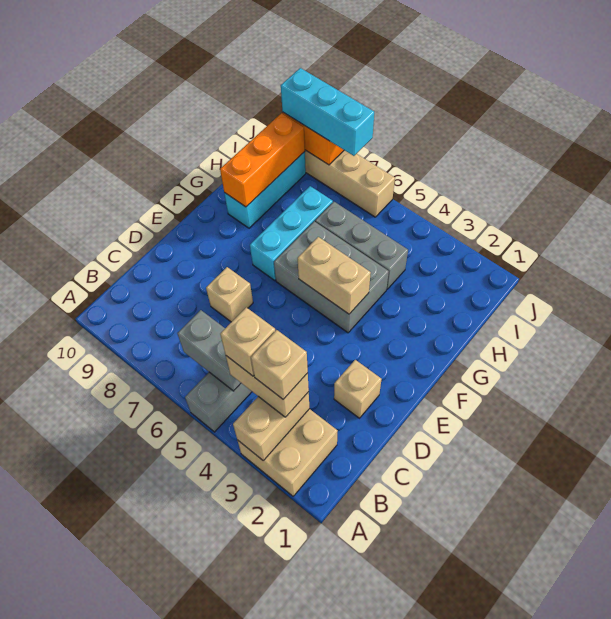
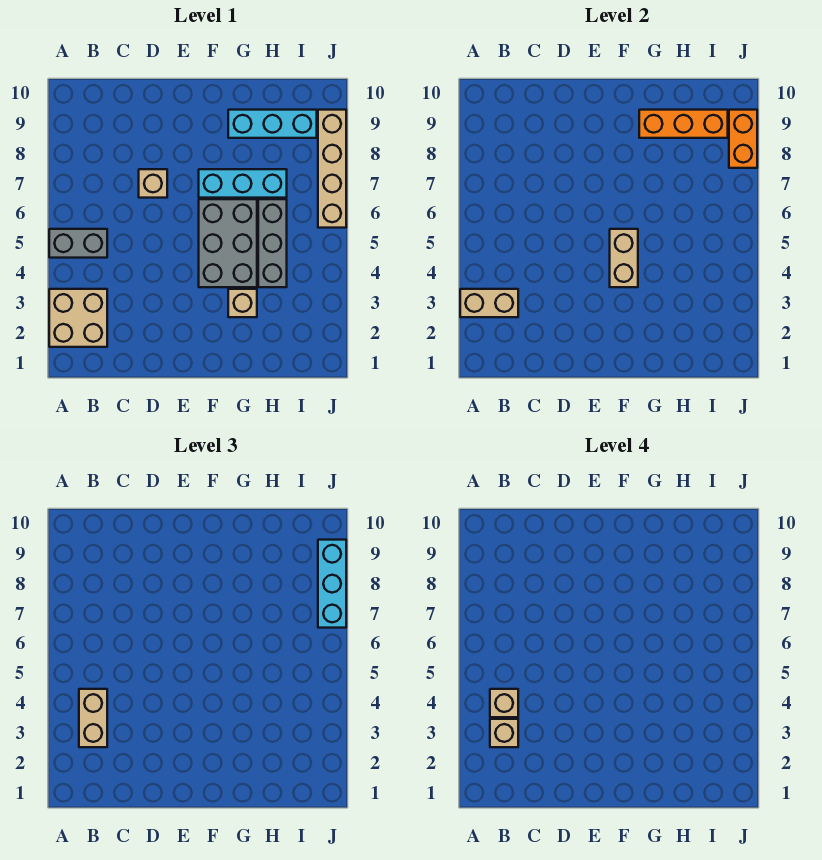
grey brick B5:B6 level 2 -> none
tan brick D2 level 1 -> tan brick G3 level 1

